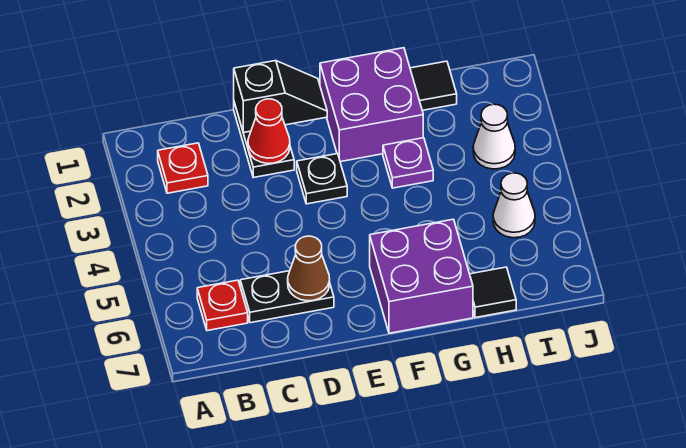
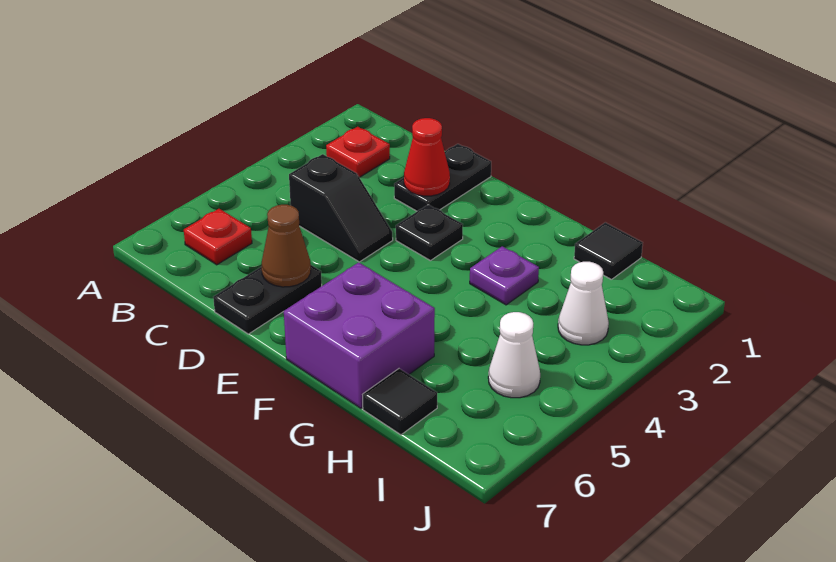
black plate C6:D6 level 1 -> black plate D6:D7 level 1
black slope D1:E1 level 2 top D -> black slope C4:D4 level 1 top C
purple brick F1:G2 level 1 -> none

